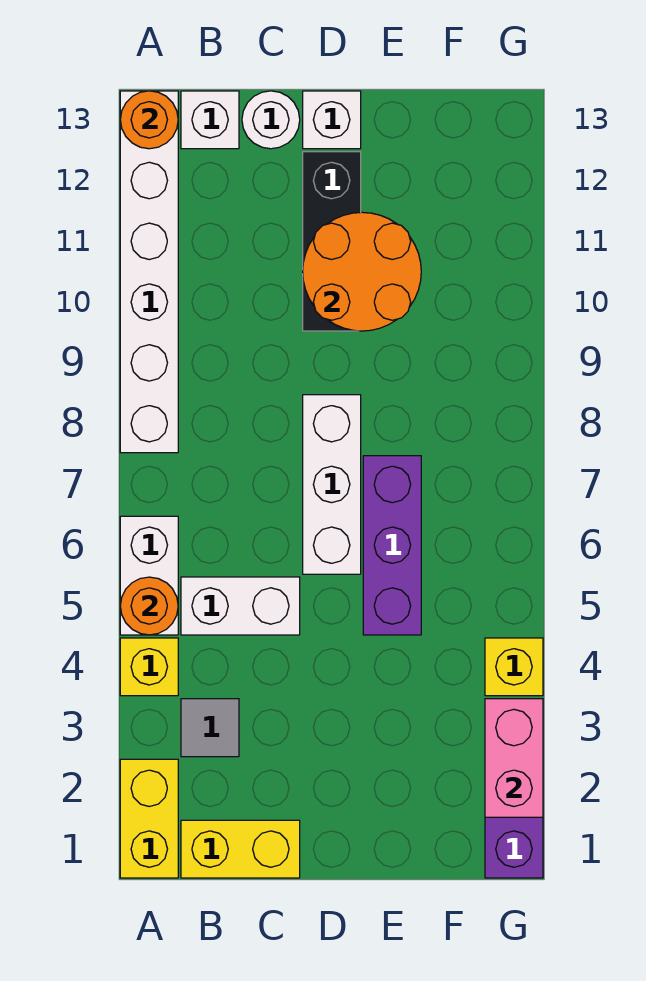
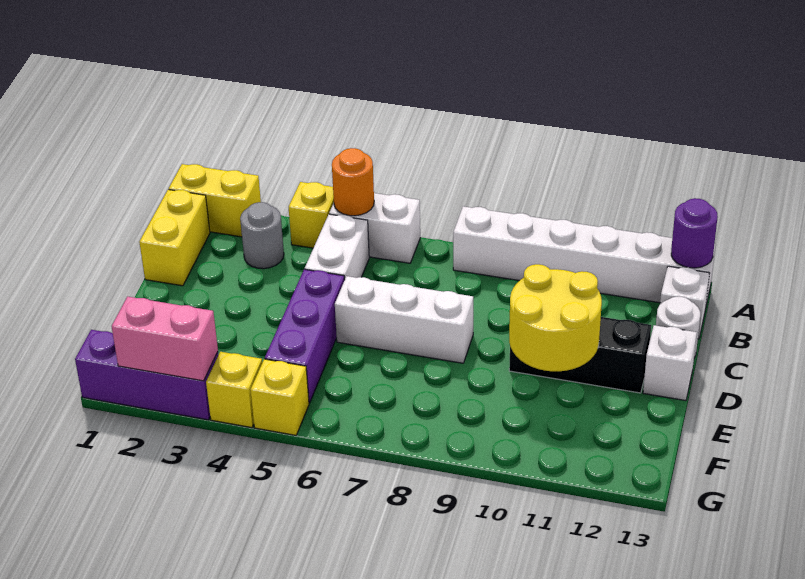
orange round brick A13 level 2 -> purple round brick A13 level 2
grey tile B3 level 1 -> grey round brick B3 level 1
orange round brick D10:E11 level 2 -> yellow round brick D10:E11 level 2
purple brick E5:E7 level 1 -> purple brick D5:F5 level 1
none -> yellow brick G5 level 1

